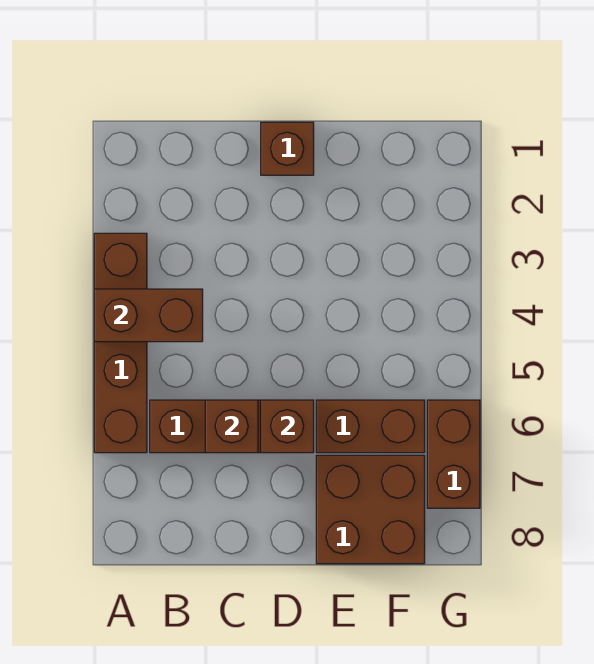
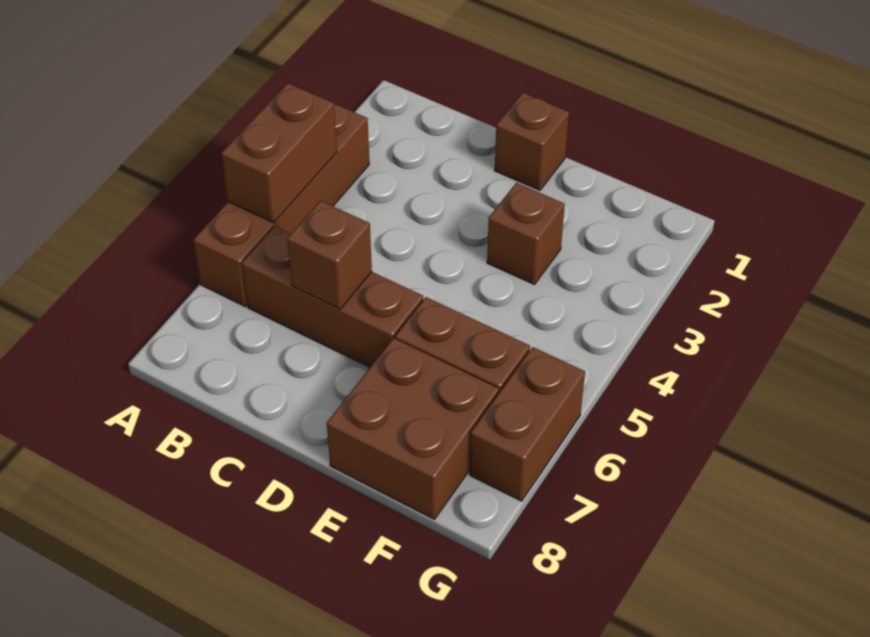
brown brick A4:B4 level 2 -> brown brick A4:A5 level 2
brown brick D6 level 2 -> brown brick E3 level 1

